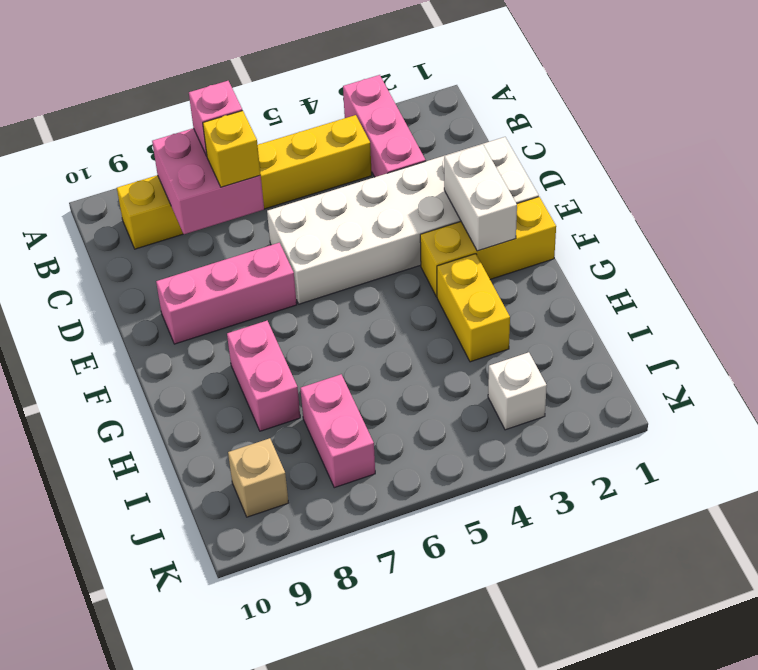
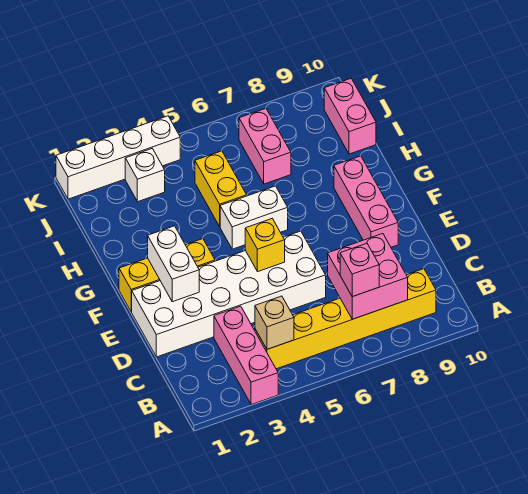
yellow brick C7 level 3 -> yellow brick E5 level 2
pink brick E7:E9 level 1 -> pink brick E9:G9 level 1
yellow brick G3:H3 level 1 -> yellow brick H5:I5 level 1
none -> white brick G5:G6 level 1
pink brick G8:H8 level 1 -> pink brick I10:J10 level 1
tan brick J9 level 1 -> tan brick B4 level 2
none -> white brick K1:K4 level 1

